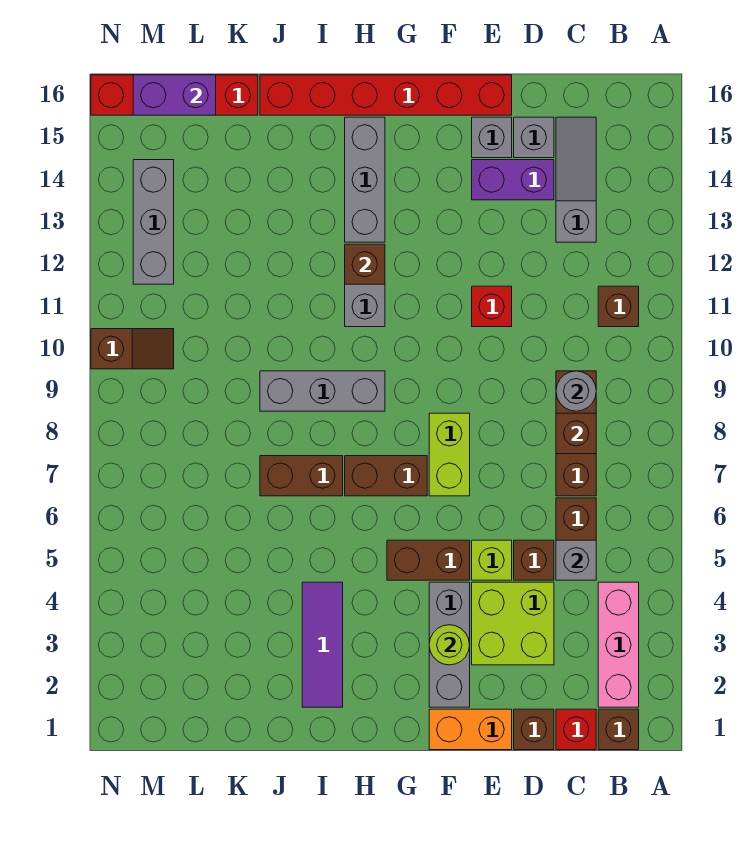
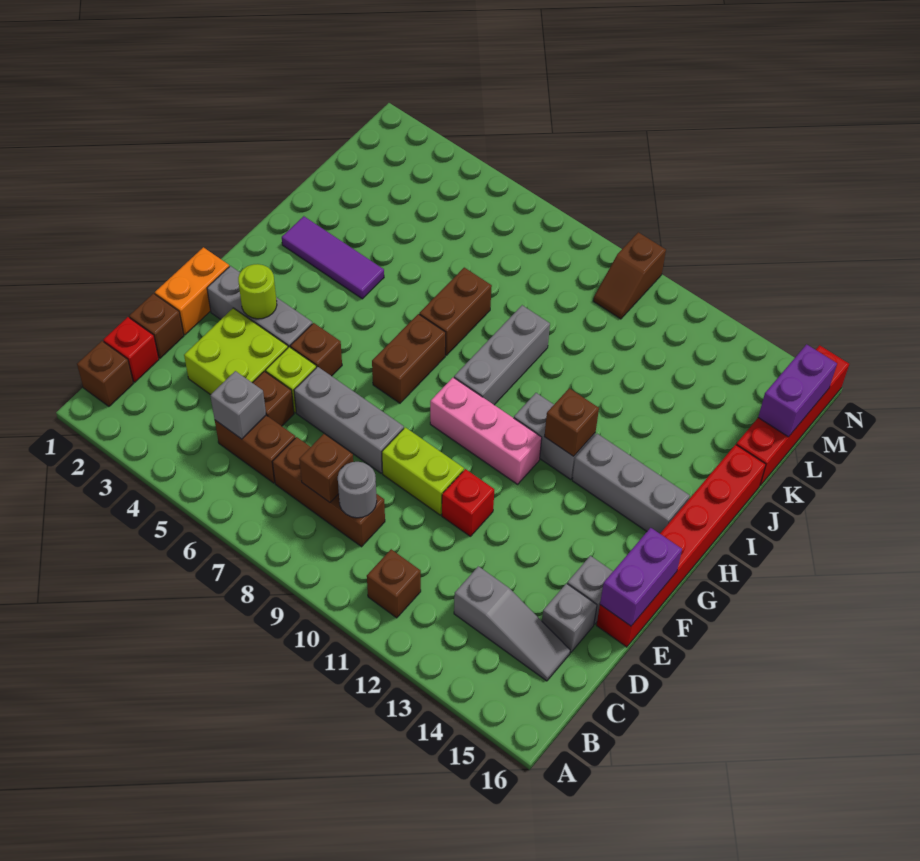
pink brick B2:B4 level 1 -> pink brick G9:G11 level 1
purple brick D14:E14 level 1 -> purple brick E16:F16 level 2
brown brick F5:G5 level 1 -> brown brick F5 level 1
lime brick F7:F8 level 1 -> lime brick E9:E10 level 1
grey brick M12:M14 level 1 -> grey brick E6:E8 level 1

